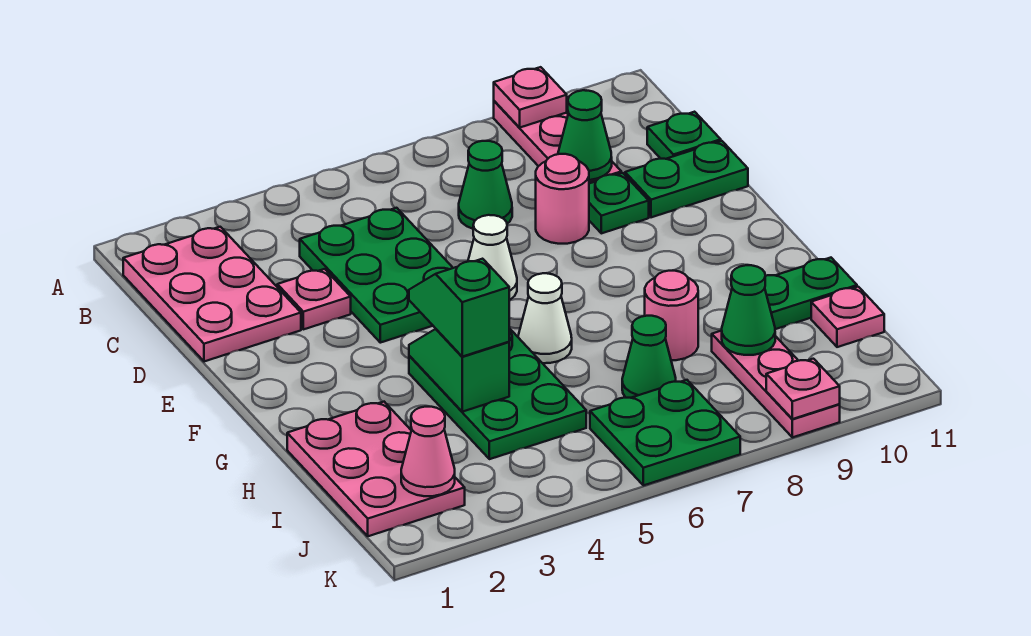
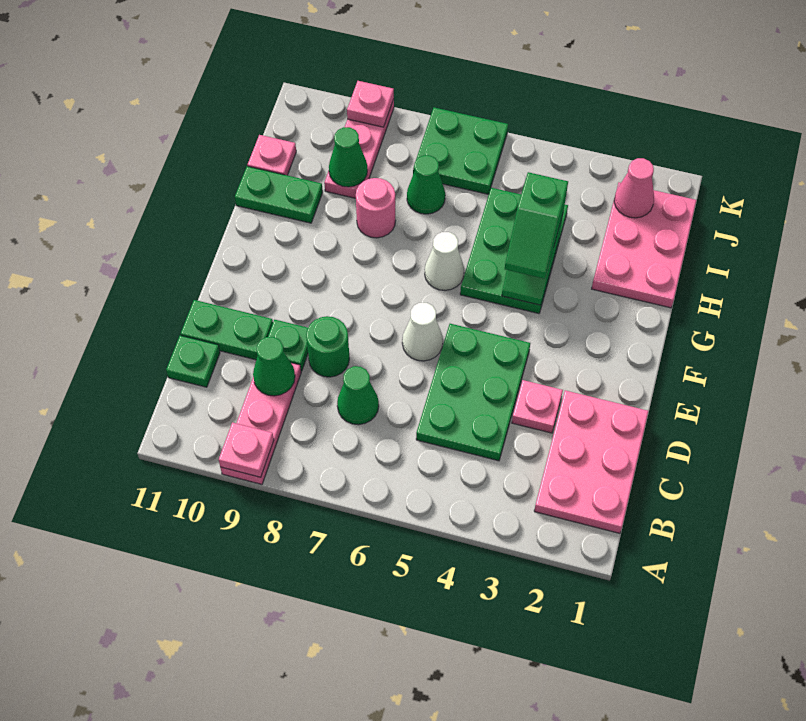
pink round brick D8 level 1 -> green round brick D8 level 1

